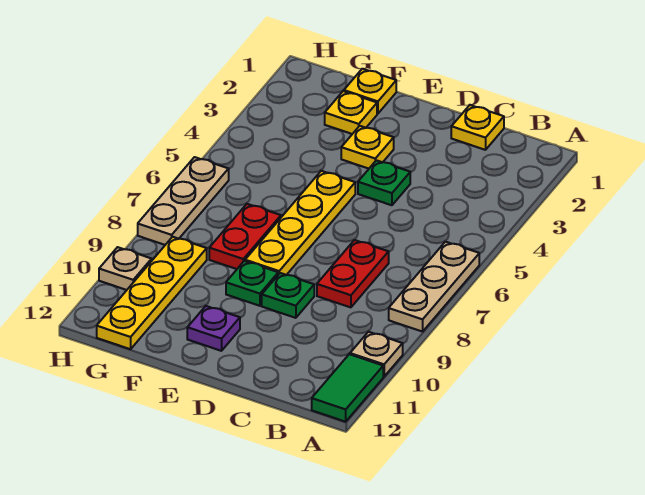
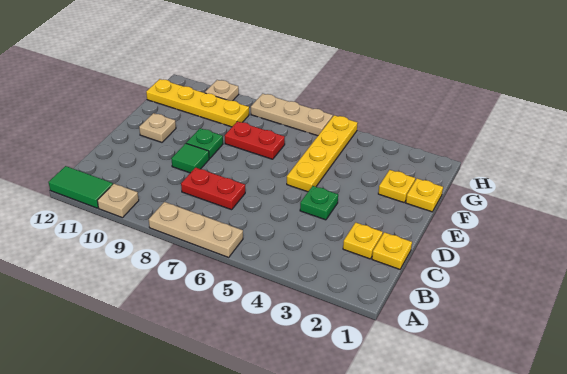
green plate D9 level 1 -> green tile D9 level 1
yellow plate E3 level 1 -> yellow plate C2 level 1
yellow plate E5:E8 level 1 -> yellow plate E5:H5 level 1
purple plate E11 level 1 -> tan plate E11 level 1

